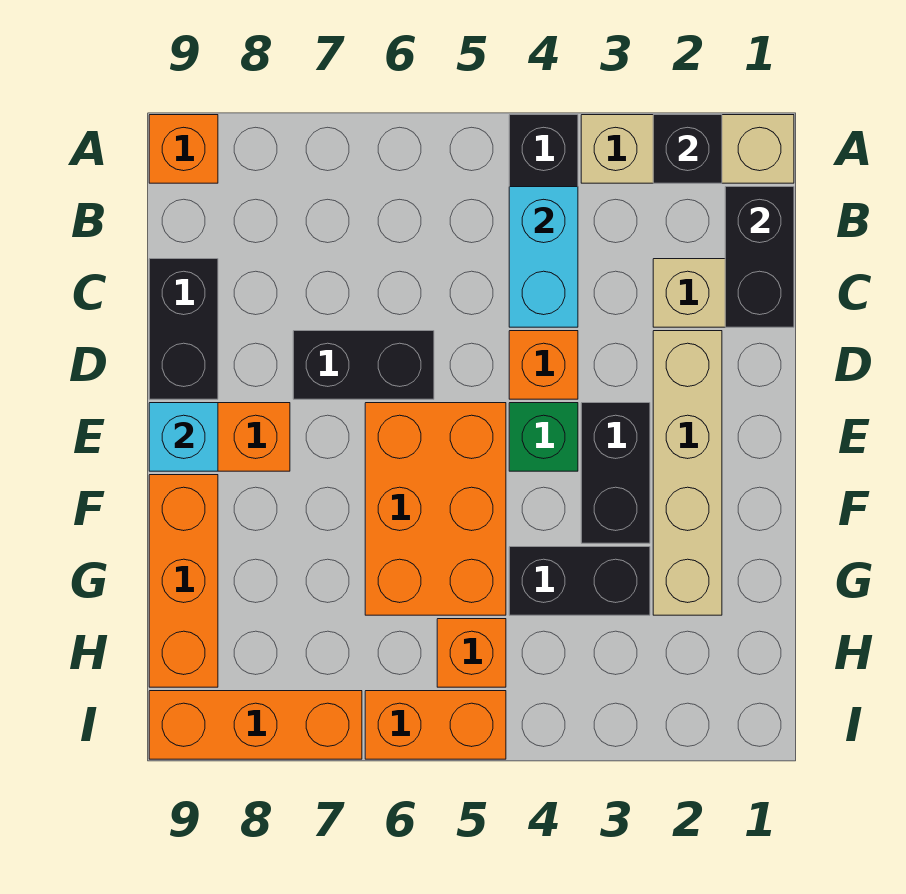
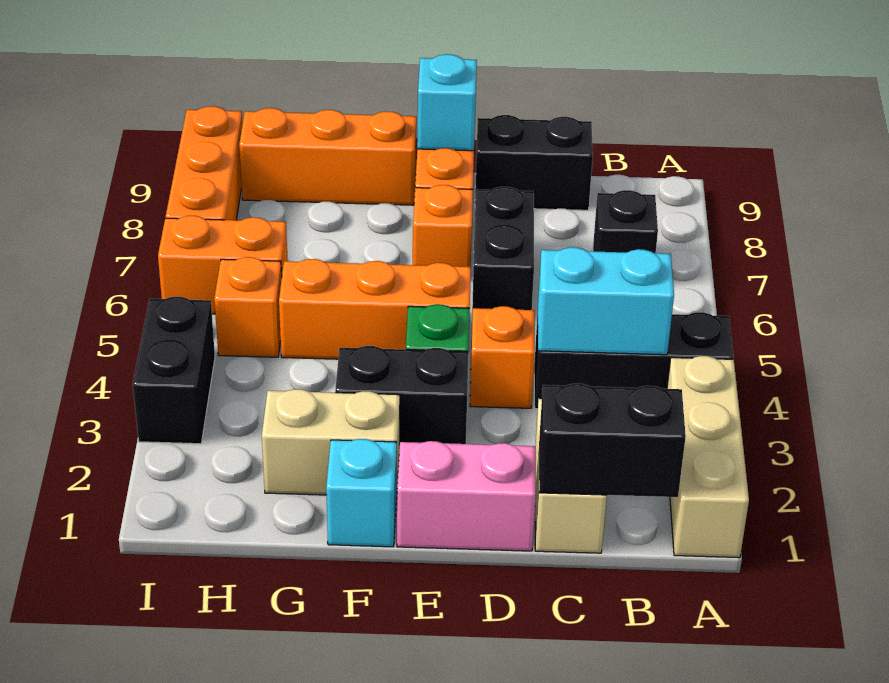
black brick A2 level 2 -> black brick B7 level 1
orange brick A9 level 1 -> orange brick E7 level 1
none -> pink brick D1:E1 level 1
tan brick D2:G2 level 1 -> tan brick F2:G2 level 1
orange brick E5:G6 level 1 -> orange brick E5:G5 level 1
none -> cyan brick F1 level 1
black brick G3:G4 level 1 -> black brick I3:I4 level 1
orange brick I5:I6 level 1 -> orange brick H6:I6 level 1

